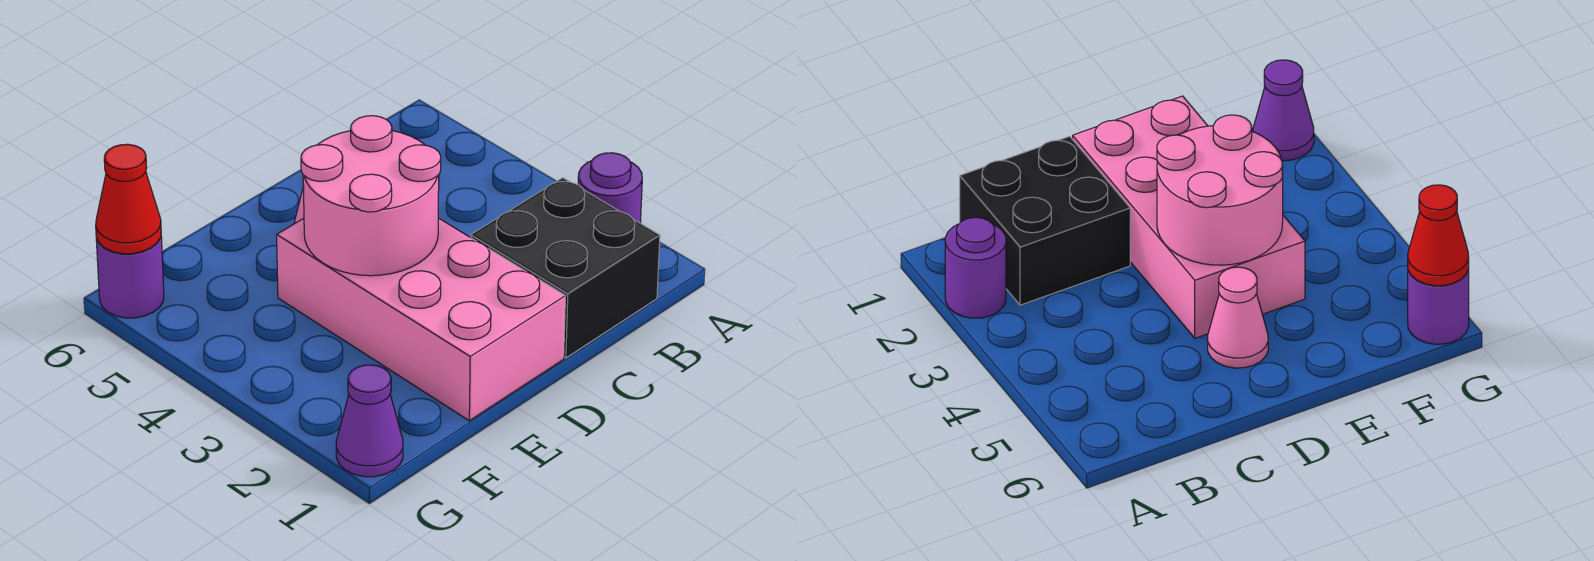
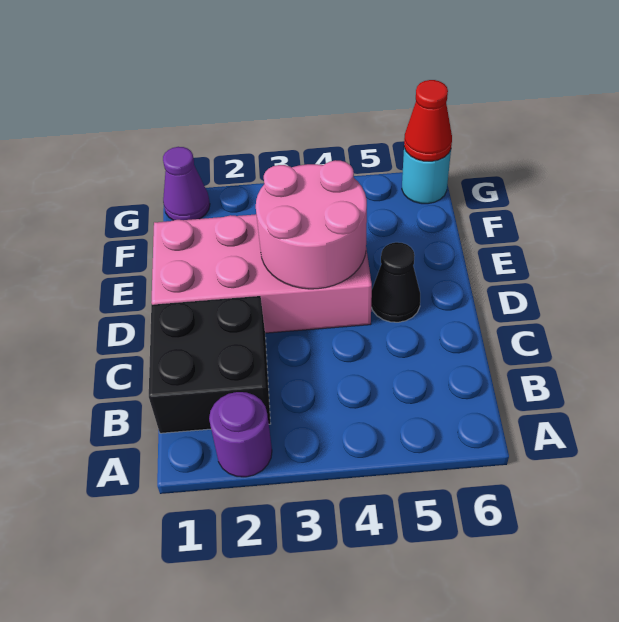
pink cone D5 level 1 -> black cone D5 level 1
purple round brick G6 level 1 -> cyan round brick G6 level 1

